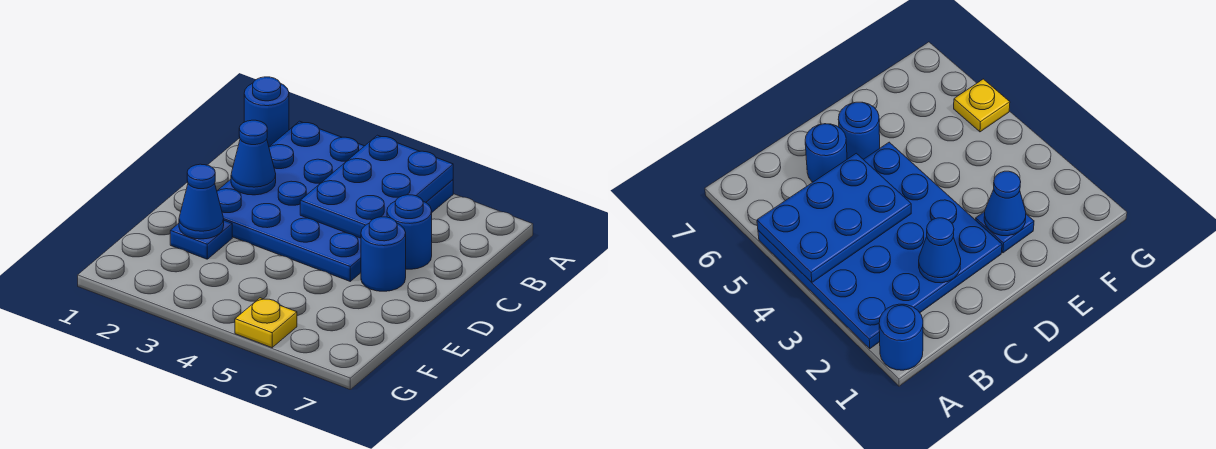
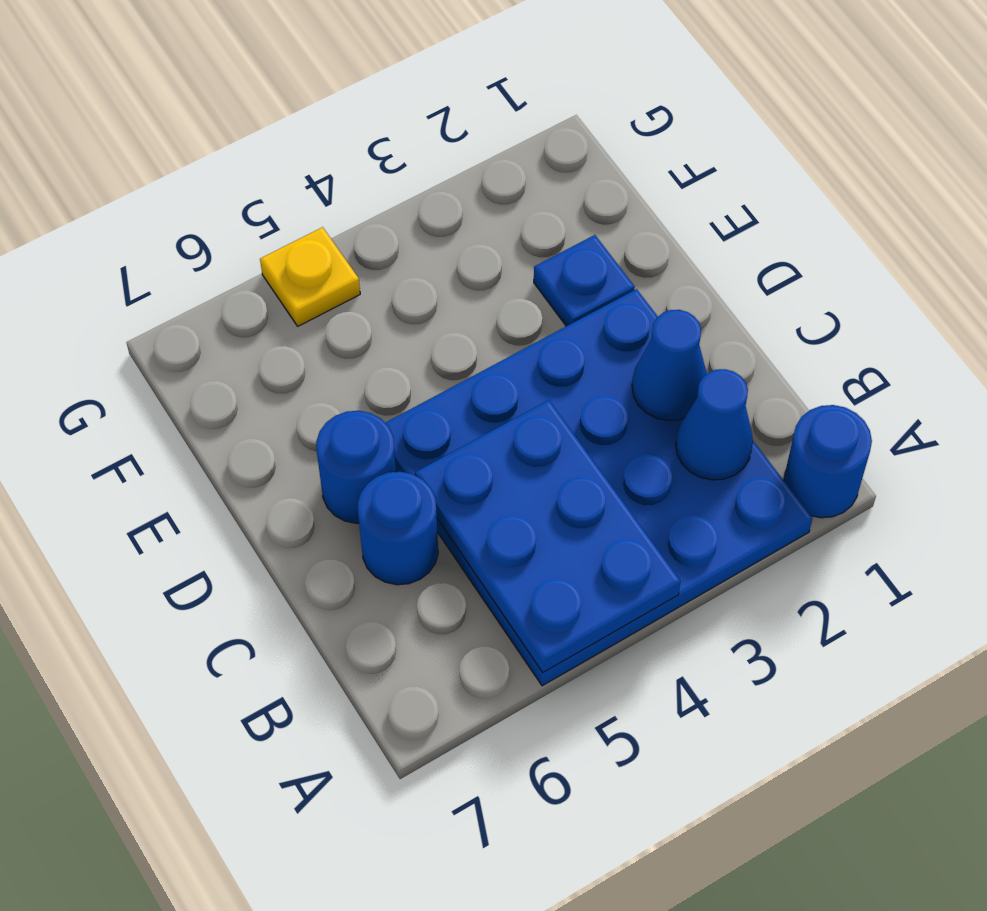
blue cone E2 level 2 -> blue cone B2 level 2

